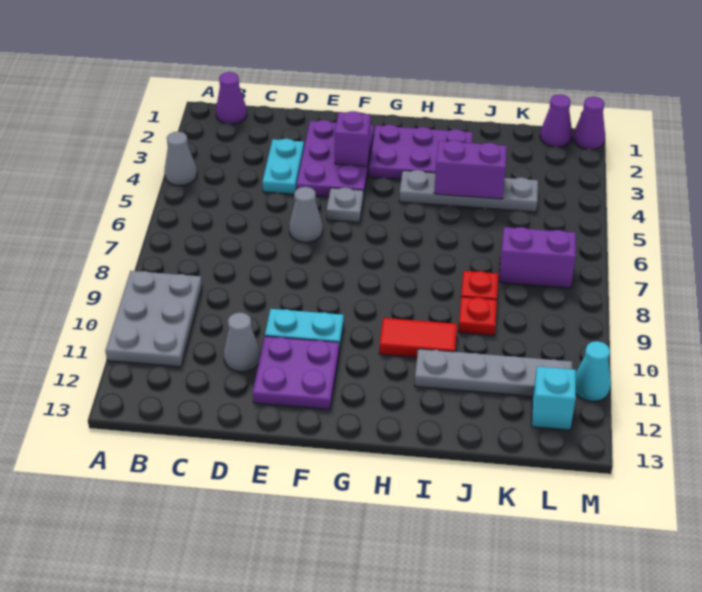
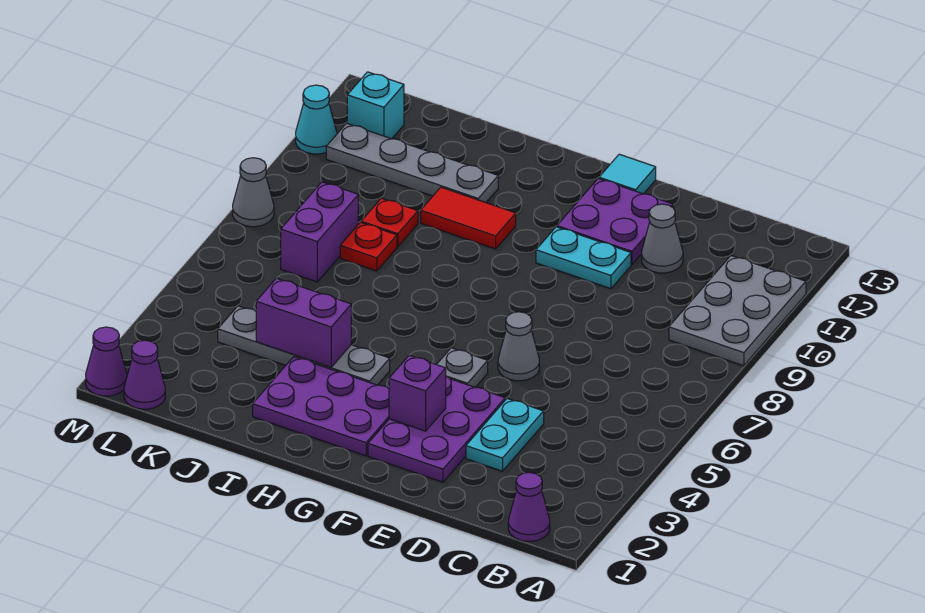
grey cone A4 level 1 -> grey cone M8 level 1
none -> cyan tile F13 level 1
purple brick K7:L7 level 1 -> purple brick K7:K8 level 1

